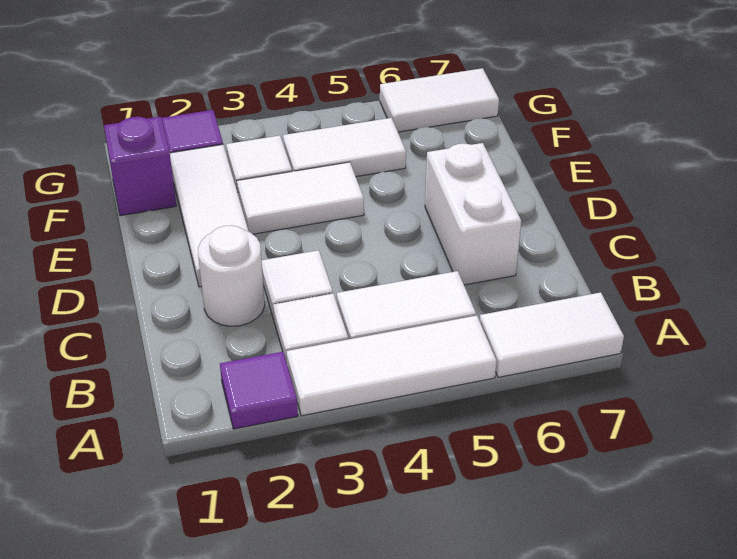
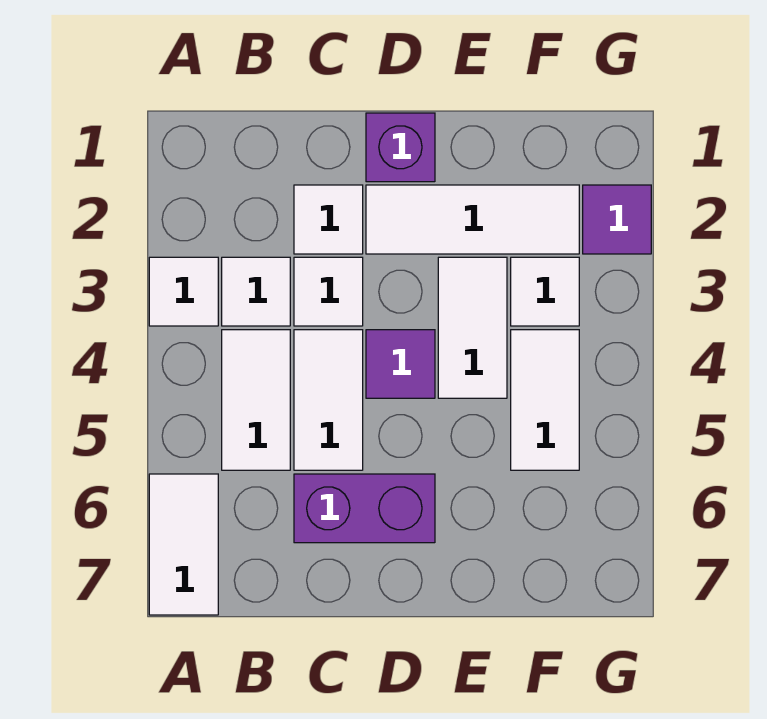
purple tile A2 level 1 -> purple tile D4 level 1
white tile A3:A5 level 1 -> white tile A3 level 1
white round brick C2 level 1 -> white tile C2 level 1
white brick C6:D6 level 1 -> purple brick C6:D6 level 1
purple brick F1 level 1 -> purple brick D1 level 1
white tile G6:G7 level 1 -> white tile C4:C5 level 1

